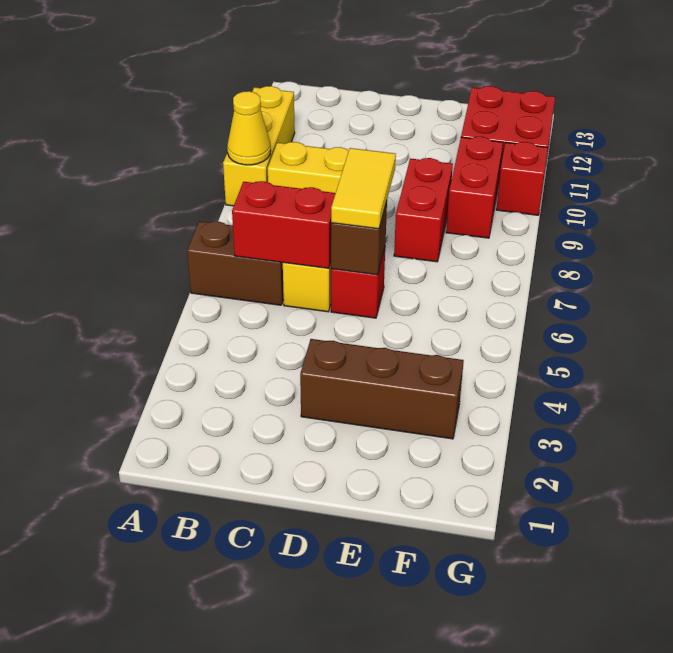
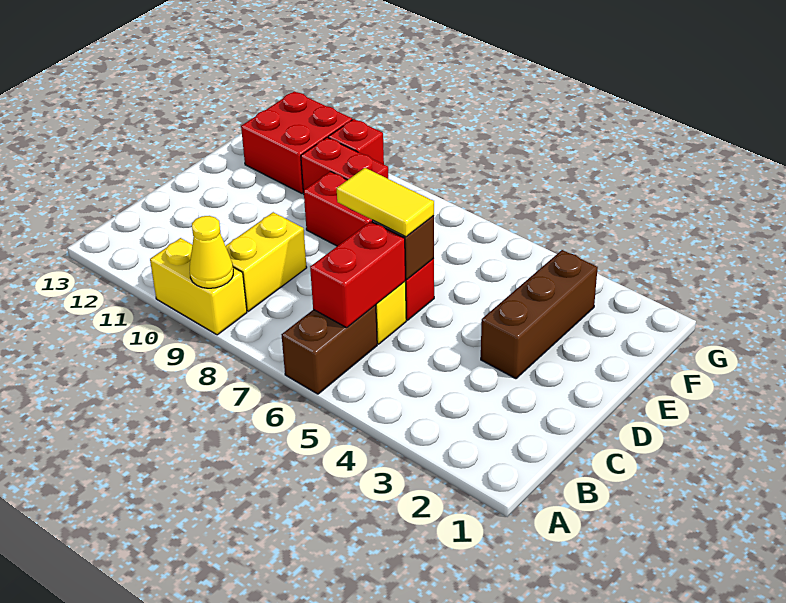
yellow brick A9:A11 level 1 -> yellow brick A9:A10 level 1

